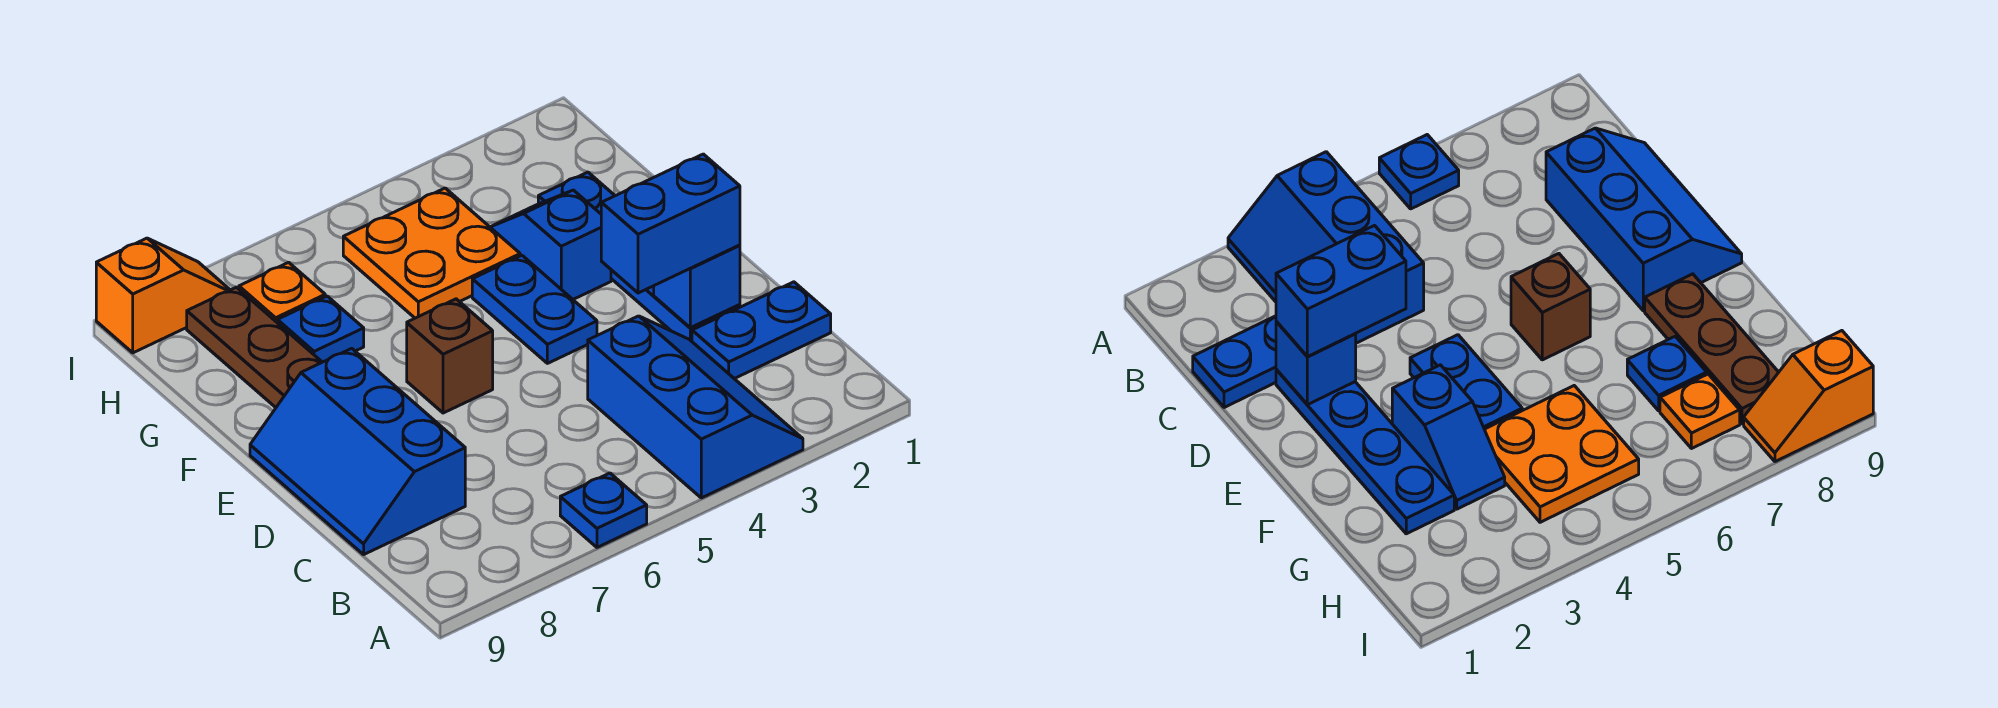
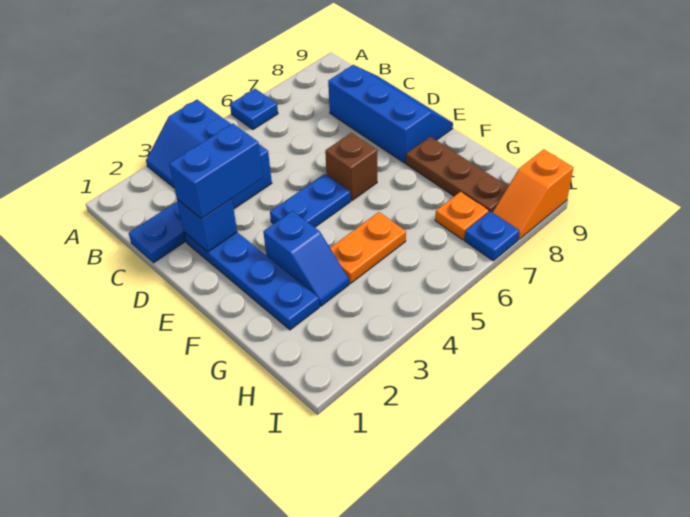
blue plate E4:F4 level 1 -> blue plate E4:E5 level 1
orange plate G4:H5 level 1 -> orange plate G4:G5 level 1
blue plate G7 level 1 -> blue plate I7 level 1

